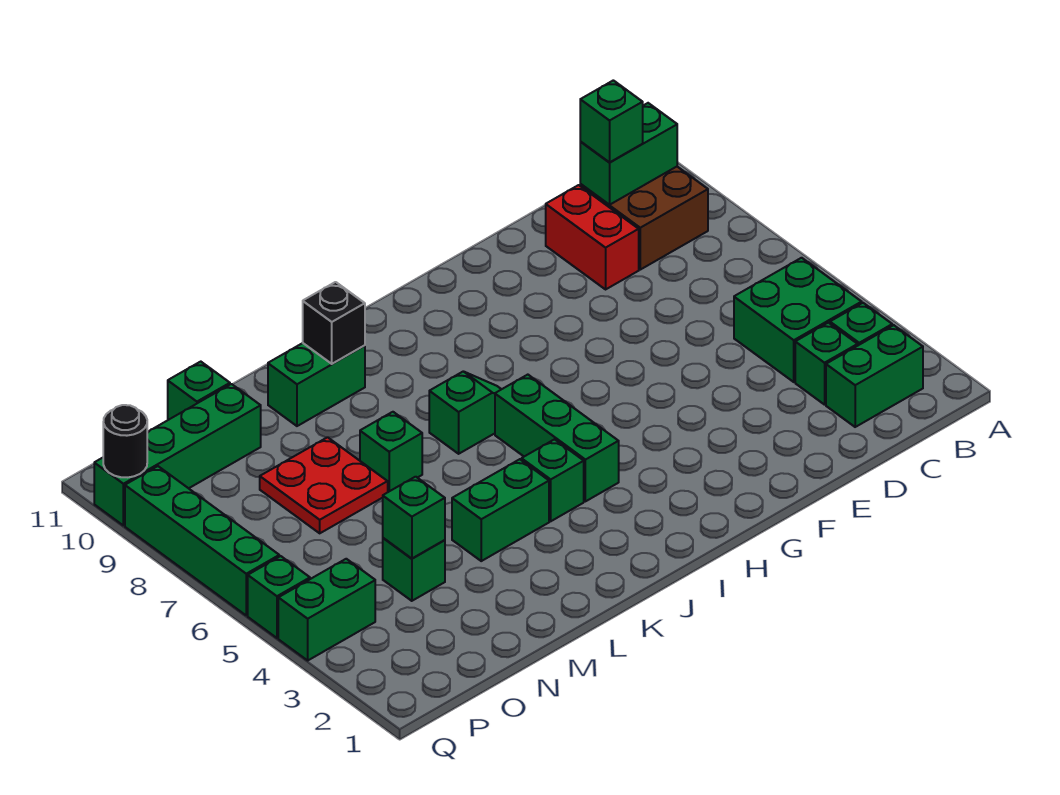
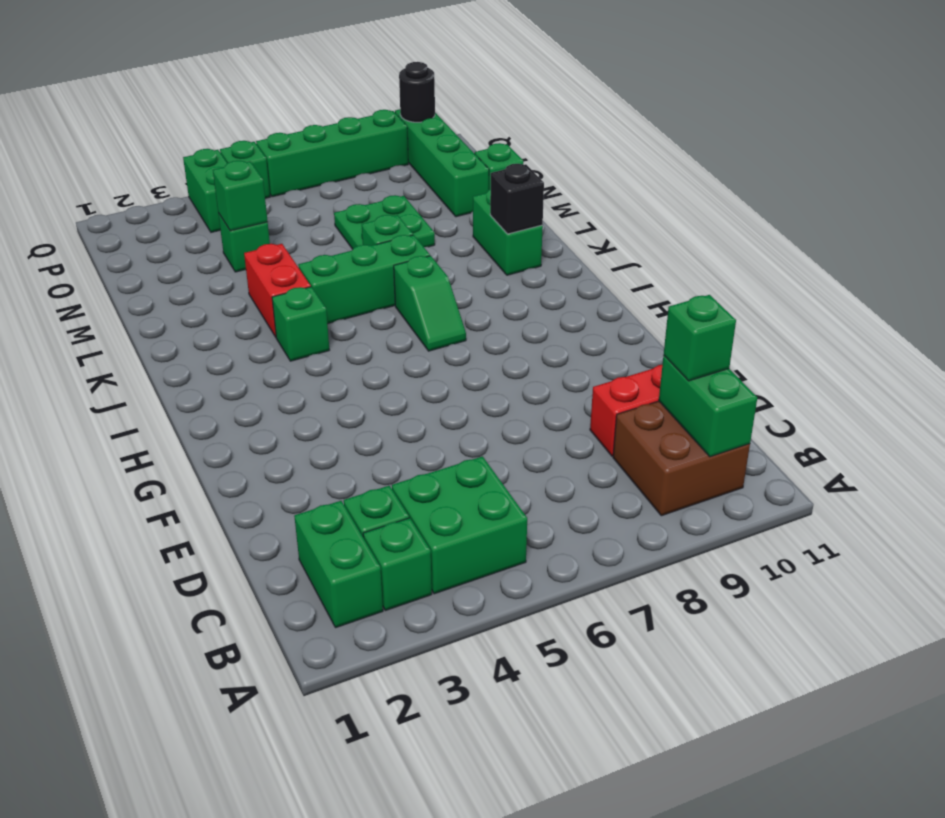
green brick I4:I6 level 1 -> green brick K5:K7 level 1
green brick K4:L4 level 1 -> red brick K4:L4 level 1
red plate M7:N8 level 1 -> green plate M7:N8 level 1

